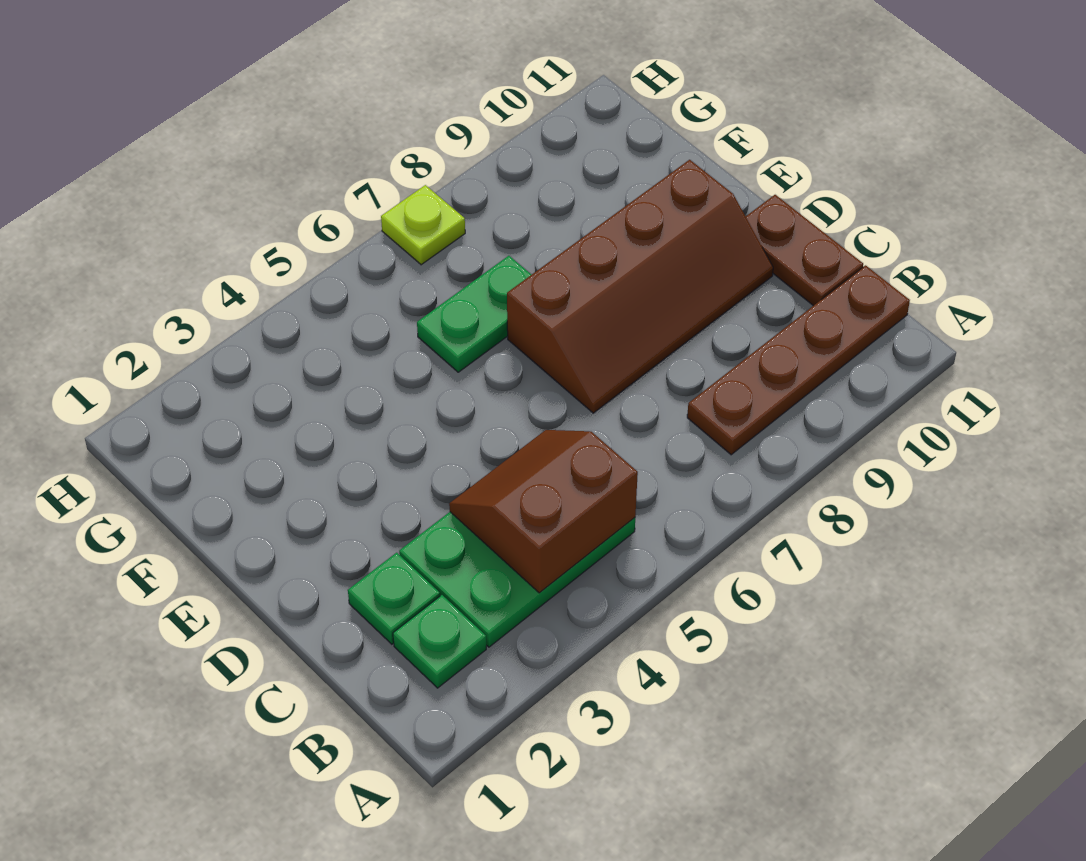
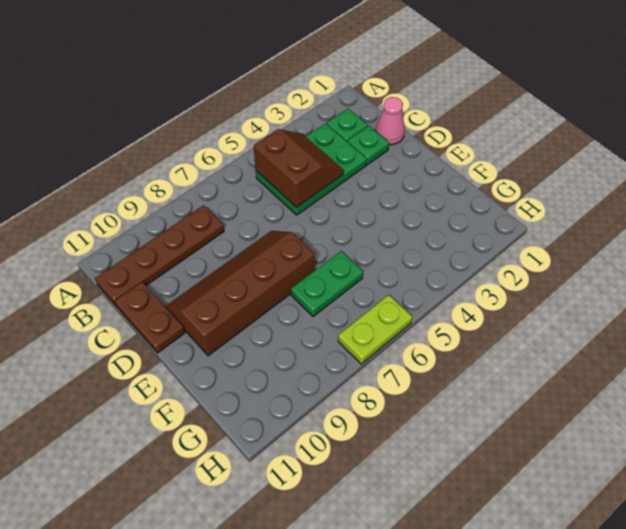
brown slope B4:C5 level 2 top B -> brown slope B4:C5 level 2 top 5
none -> pink cone C1 level 1
lime plate H7 level 1 -> lime plate H6:H7 level 1

